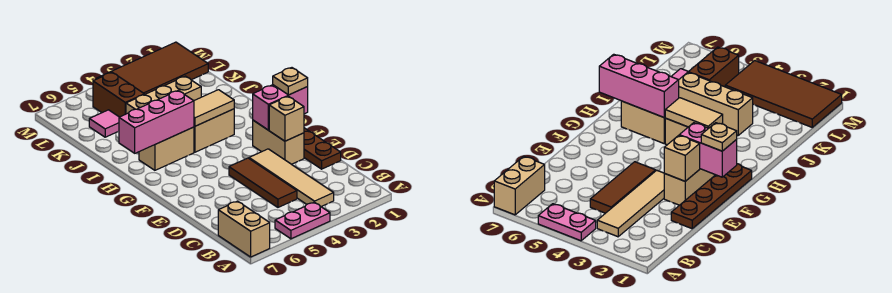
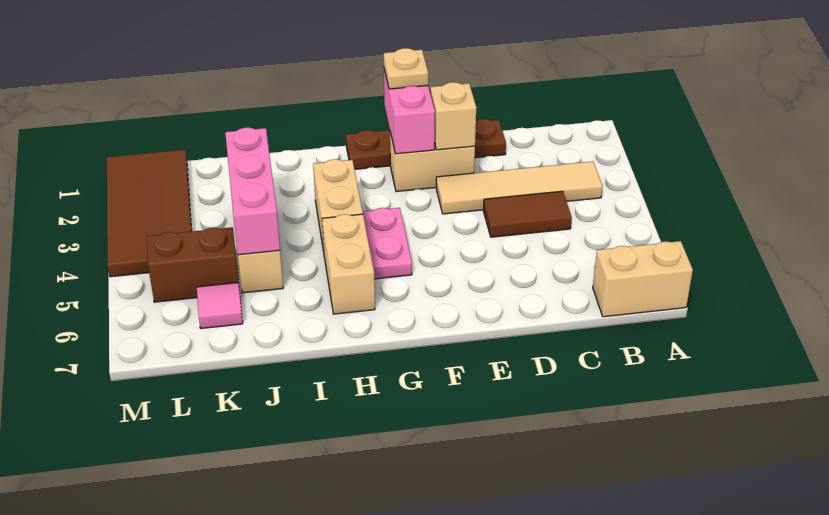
pink plate A4:A5 level 1 -> pink plate G4:G5 level 1
brown tile C4:E4 level 1 -> brown tile C4:D4 level 1
tan tile H3:H4 level 2 -> none
pink brick H5:H7 level 2 -> pink brick J3:J5 level 2

